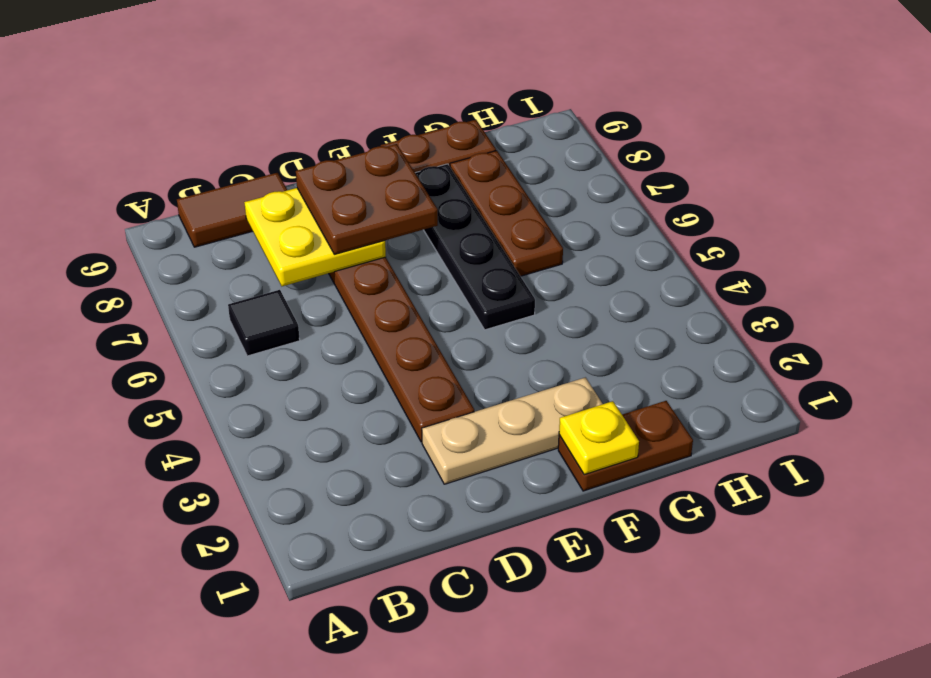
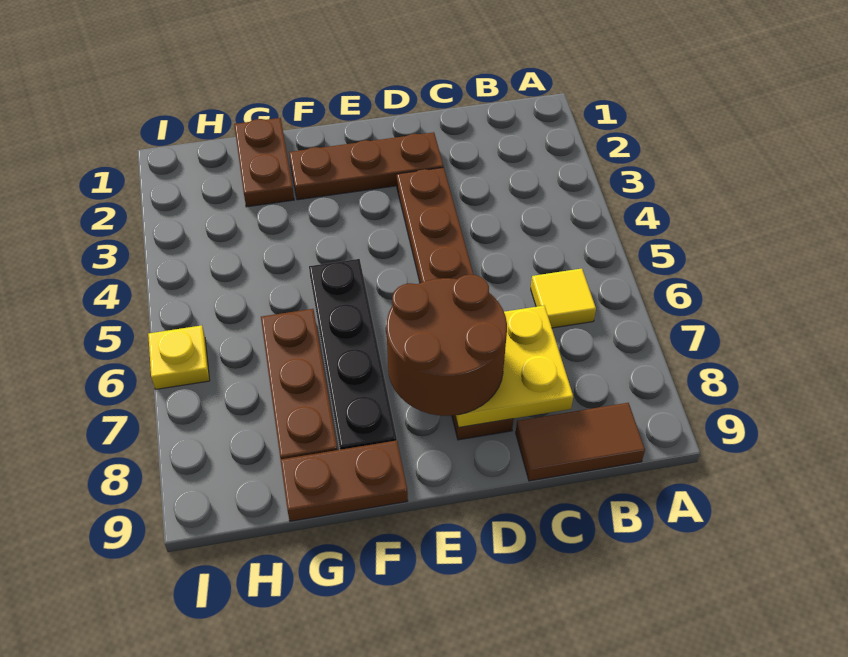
black tile B6 level 1 -> yellow tile B6 level 1
tan plate D2:F2 level 1 -> brown plate D2:F2 level 1
brown plate D7:E8 level 3 -> brown round brick D7:E8 level 3
brown plate F1:G1 level 1 -> brown plate G1:G2 level 1
yellow plate F1 level 2 -> yellow plate I6 level 1

